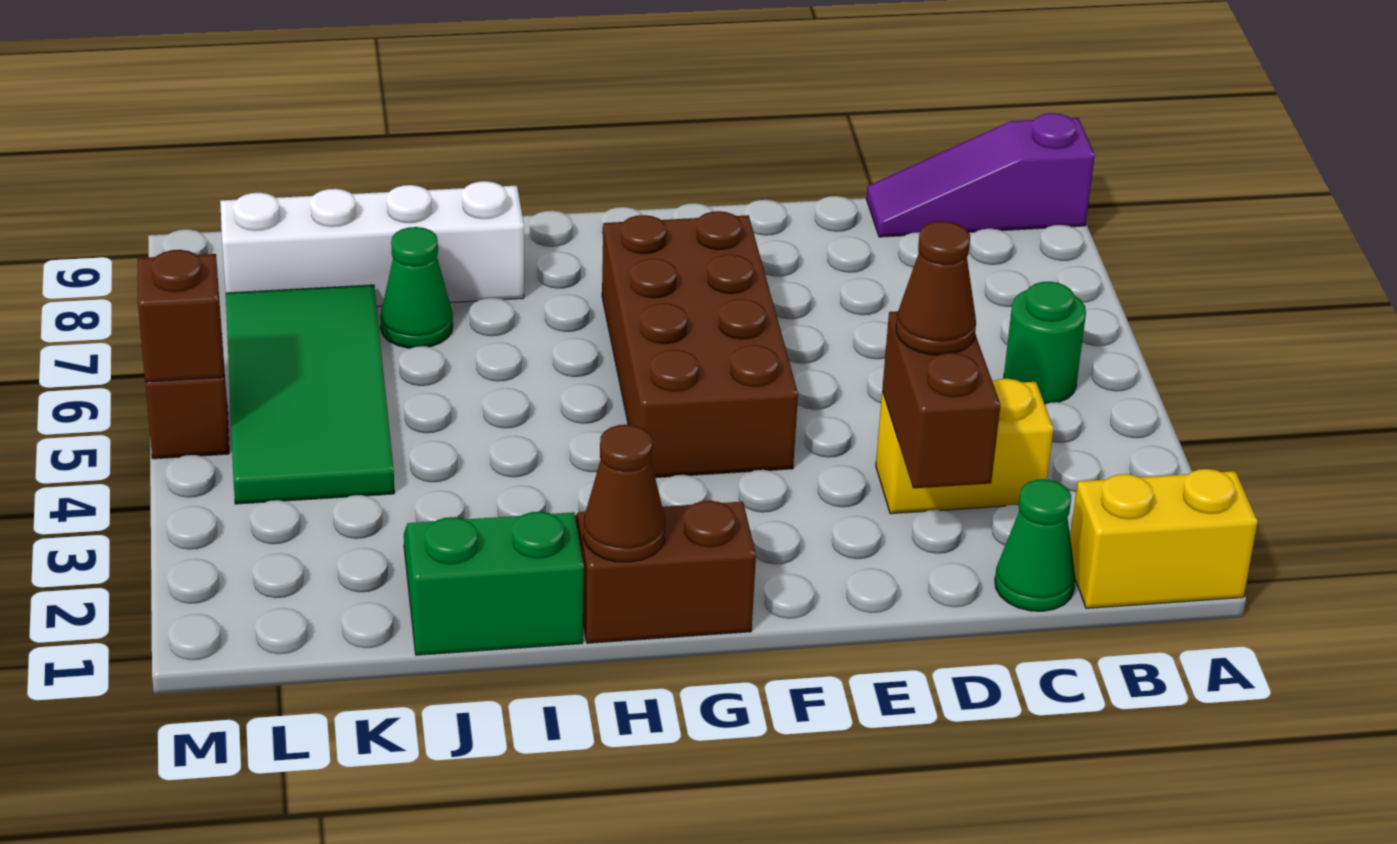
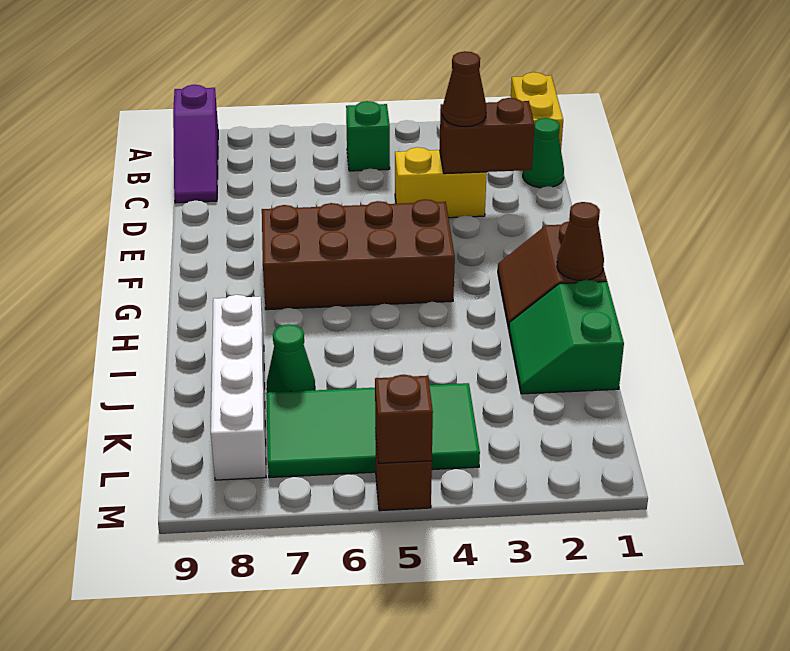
green round brick B5 level 1 -> green brick B5 level 1
yellow brick C3:D3 level 1 -> yellow brick D3:D4 level 1

